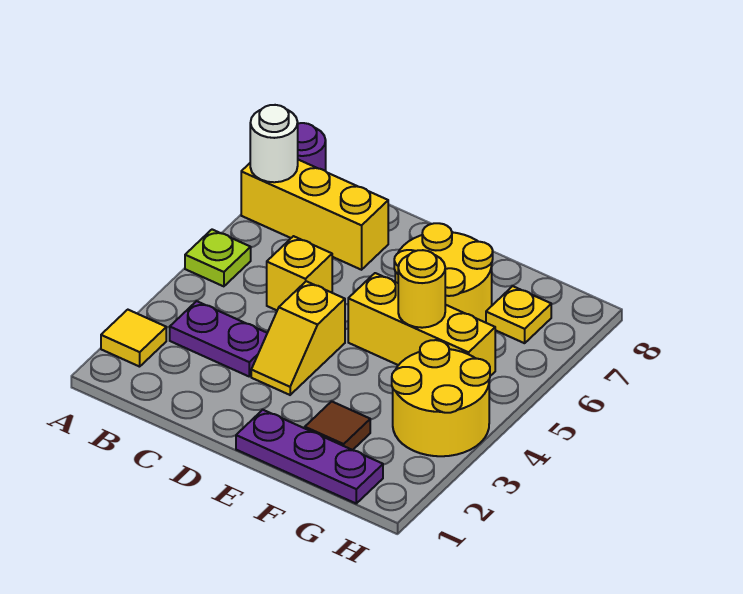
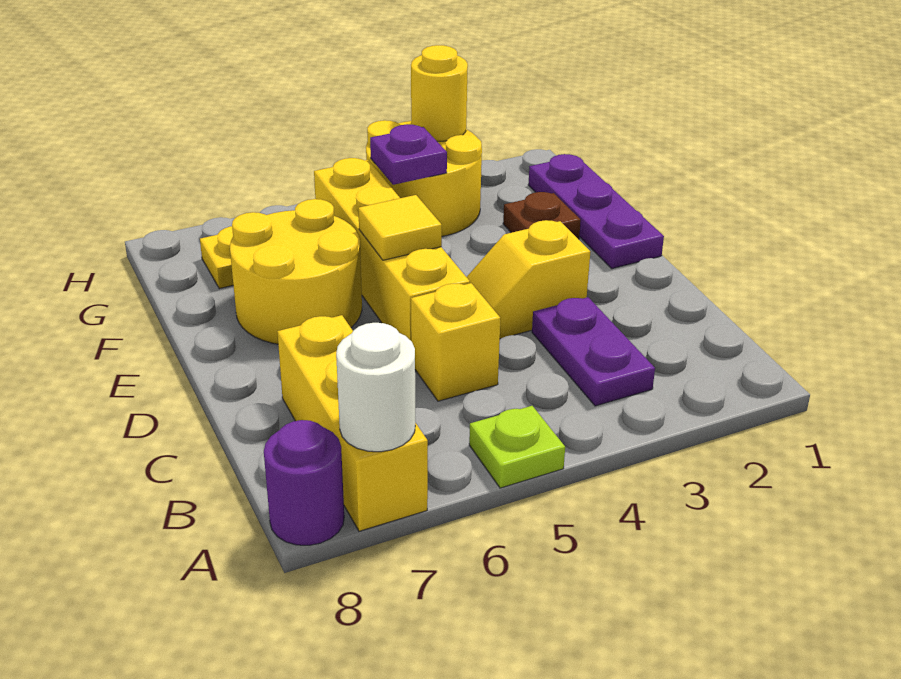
yellow tile A2 level 1 -> yellow tile E5 level 2
yellow slope D3:D4 level 1 top 4 -> yellow slope D3:D4 level 1 top 3
yellow brick E5:G5 level 1 -> yellow brick D5:G5 level 1
brown tile F2 level 1 -> brown plate F2 level 1
yellow round brick F5 level 2 -> yellow round brick H3 level 2
none -> purple plate G4 level 2

